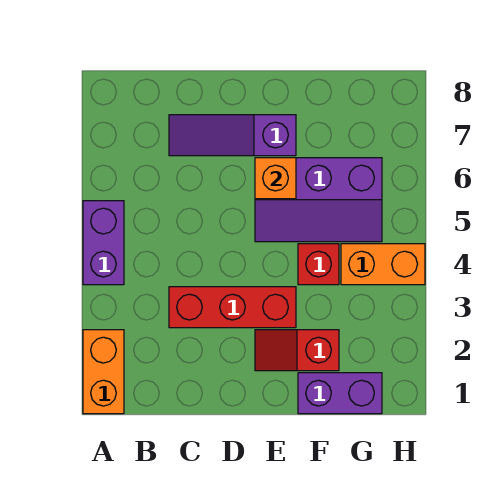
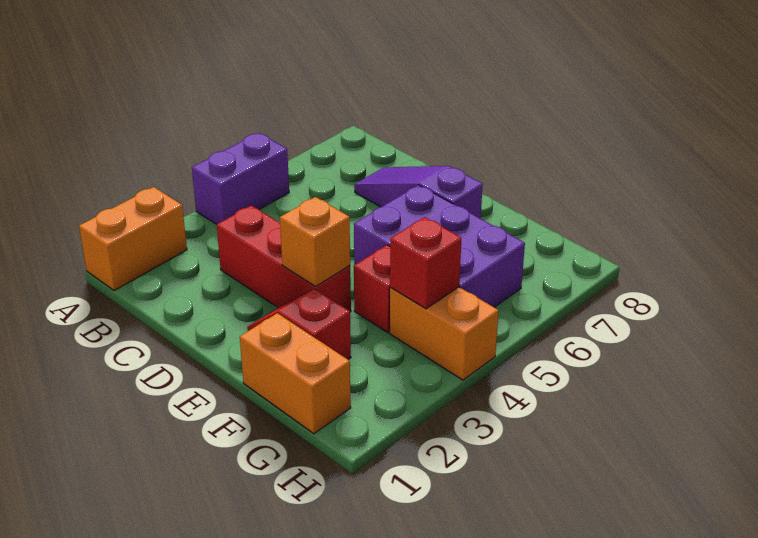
purple slope E5:G6 level 1 top 6 -> purple brick E5:G6 level 1
orange brick E6 level 2 -> orange brick E3 level 2
purple brick F1:G1 level 1 -> orange brick F1:G1 level 1
none -> red brick G4 level 2

